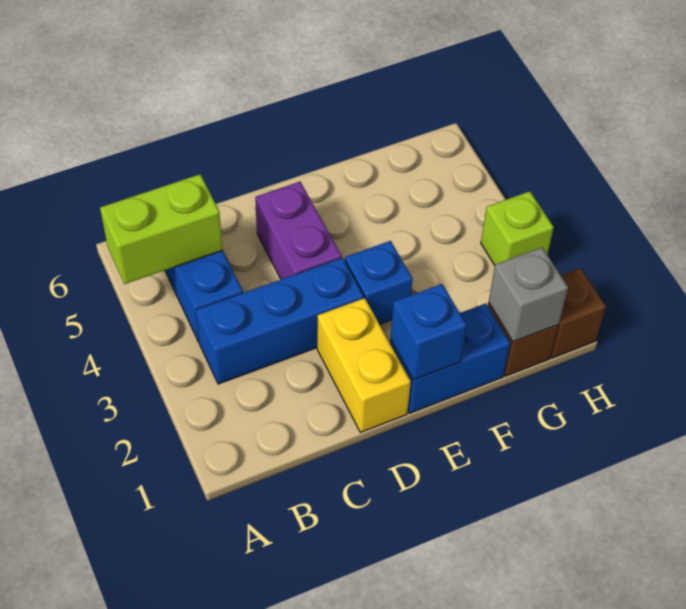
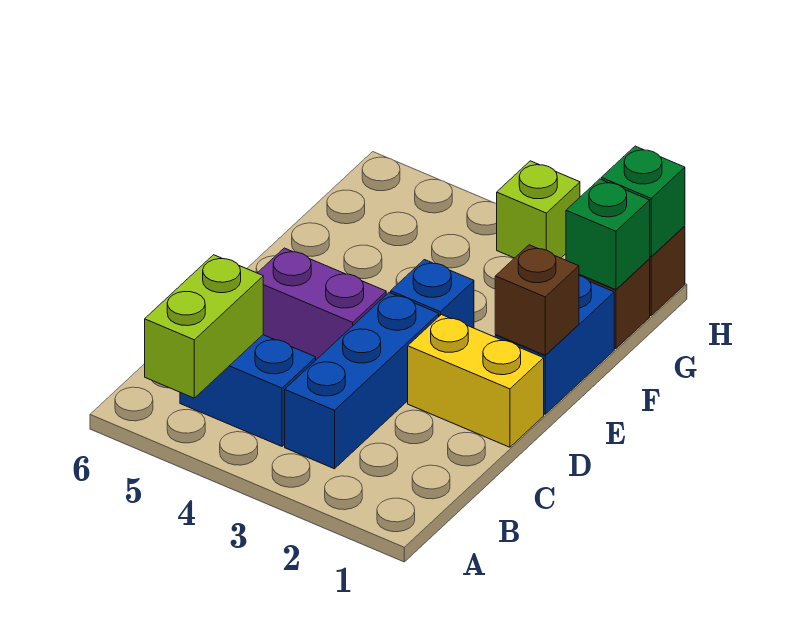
blue brick E1 level 2 -> brown brick E1 level 2
grey brick G1 level 2 -> green brick G1 level 2
none -> green brick H1 level 2

